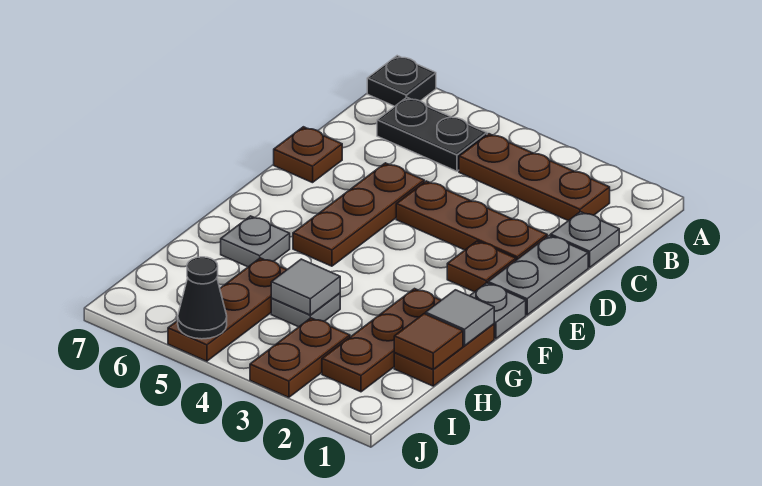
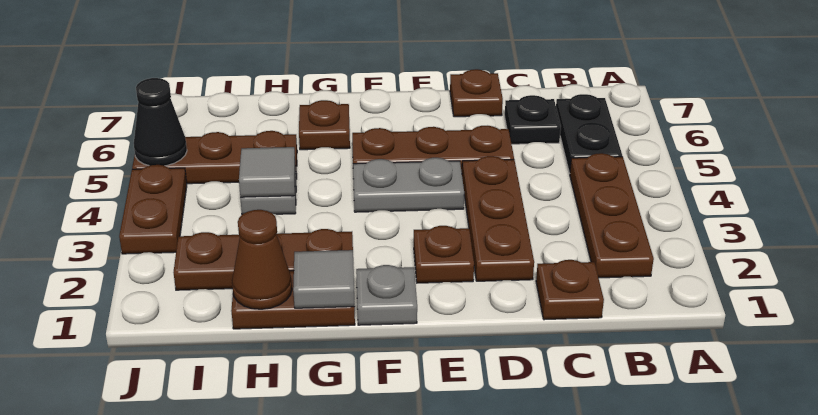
black plate A7 level 1 -> black plate C6 level 1
grey plate C1 level 1 -> brown plate C1 level 1
grey plate D1:E1 level 1 -> grey plate E4:F4 level 1
grey plate G6 level 1 -> brown plate G6 level 1
brown tile H1 level 2 -> brown cone H1 level 2
brown plate I3:J3 level 1 -> brown plate J3:J4 level 1

